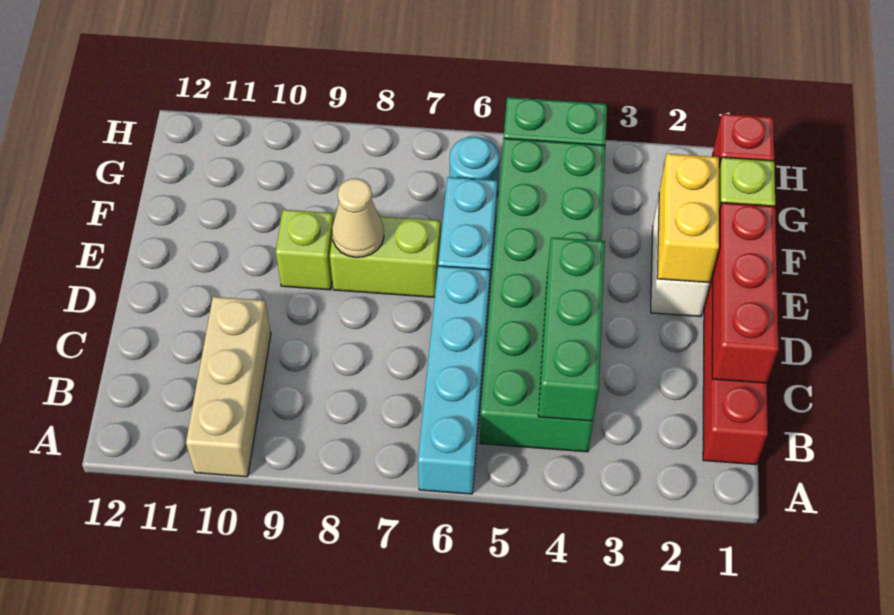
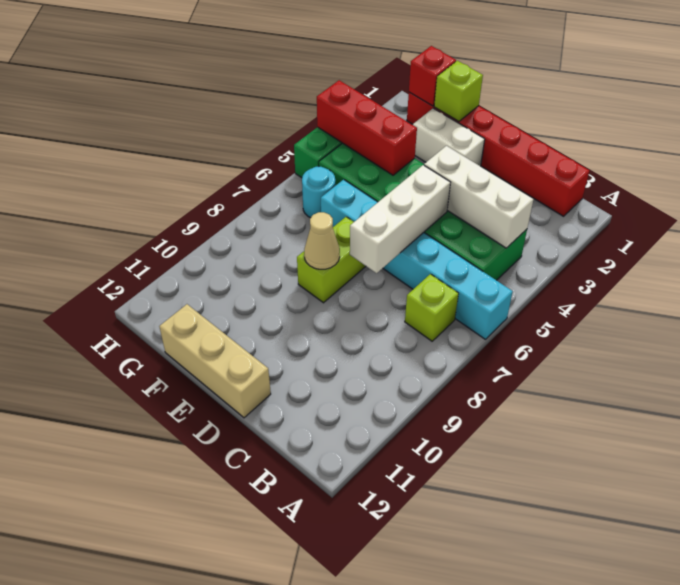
tan brick A10:C10 level 1 -> tan brick D12:F12 level 1
green brick B4:D4 level 2 -> white brick B4:D4 level 2
red brick C1:E1 level 2 -> red brick F4:H4 level 2
none -> white brick D5:D7 level 2
yellow brick E2:F2 level 2 -> none
lime brick E9 level 1 -> lime brick B7 level 1

